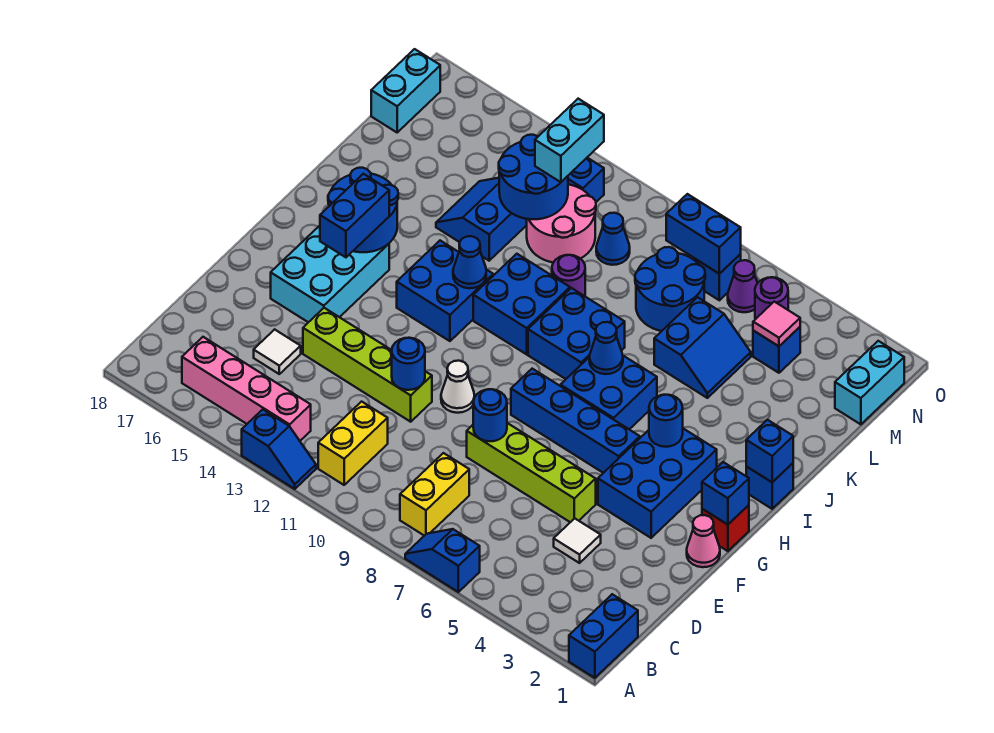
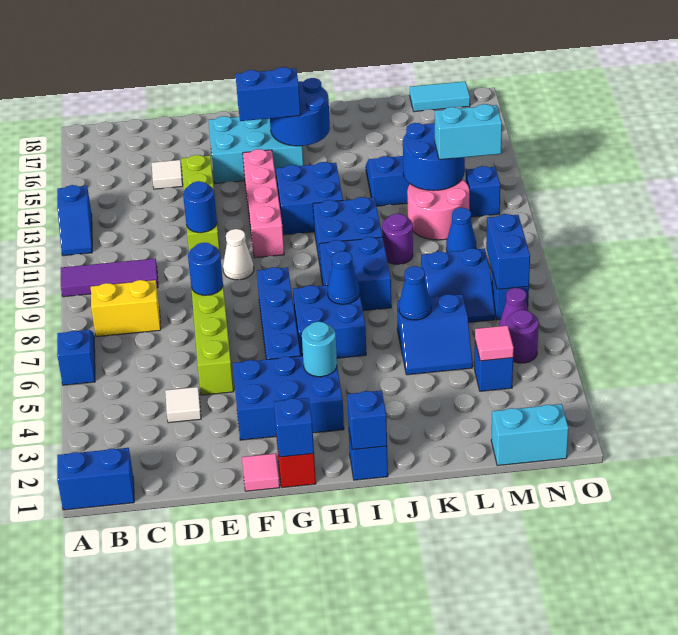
none -> purple tile A10:C10 level 1
yellow brick B11:C11 level 1 -> none
pink brick B13:B16 level 1 -> pink brick G11:G14 level 1
pink cone F1 level 1 -> pink tile F1 level 1
blue round brick H4 level 2 -> cyan round brick H4 level 2
blue cone I12 level 2 -> blue cone K6 level 2
blue round brick L7:M8 level 1 -> blue slope L7:M8 level 1 top 8
cyan brick M18:N18 level 1 -> cyan tile M18:N18 level 1

